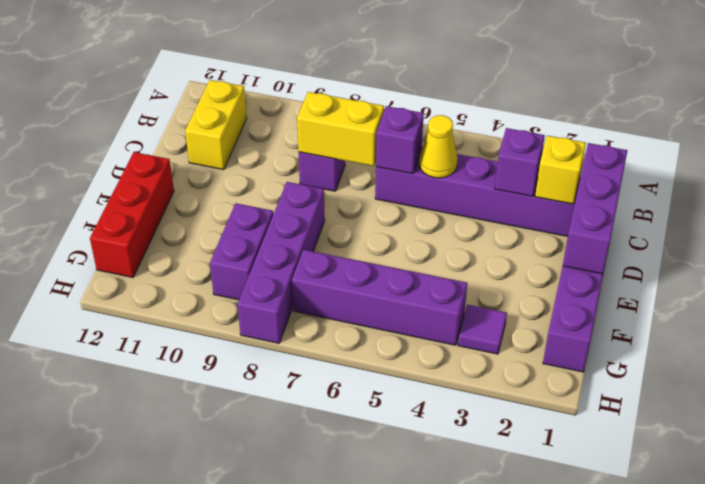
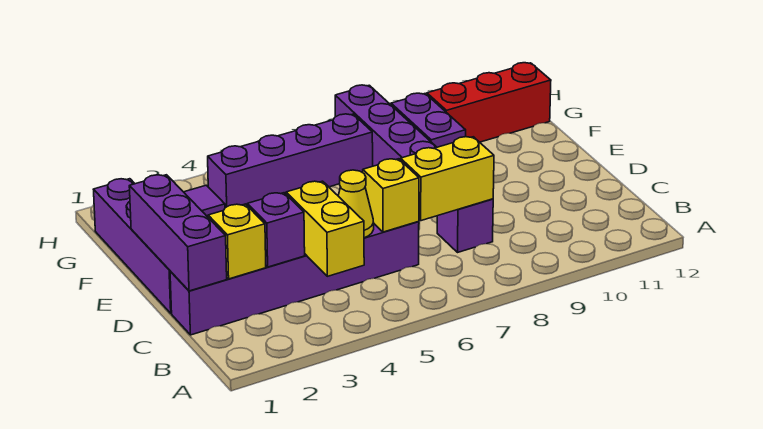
yellow brick B11:C11 level 1 -> yellow brick B4:C4 level 2
purple brick C6 level 2 -> yellow brick C6 level 2
red brick E12:G12 level 1 -> red brick G10:G12 level 1

